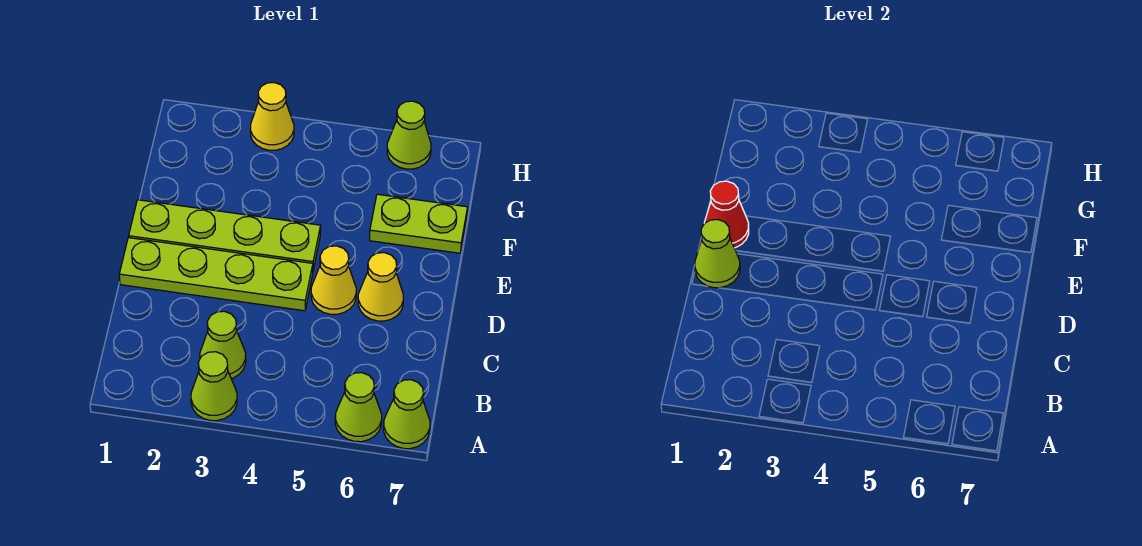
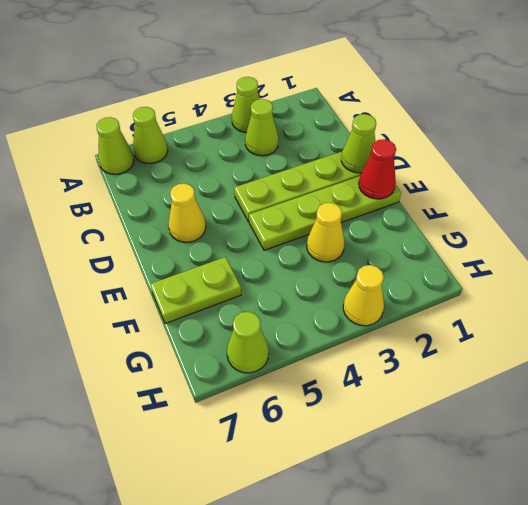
yellow cone D5 level 1 -> yellow cone F3 level 1

